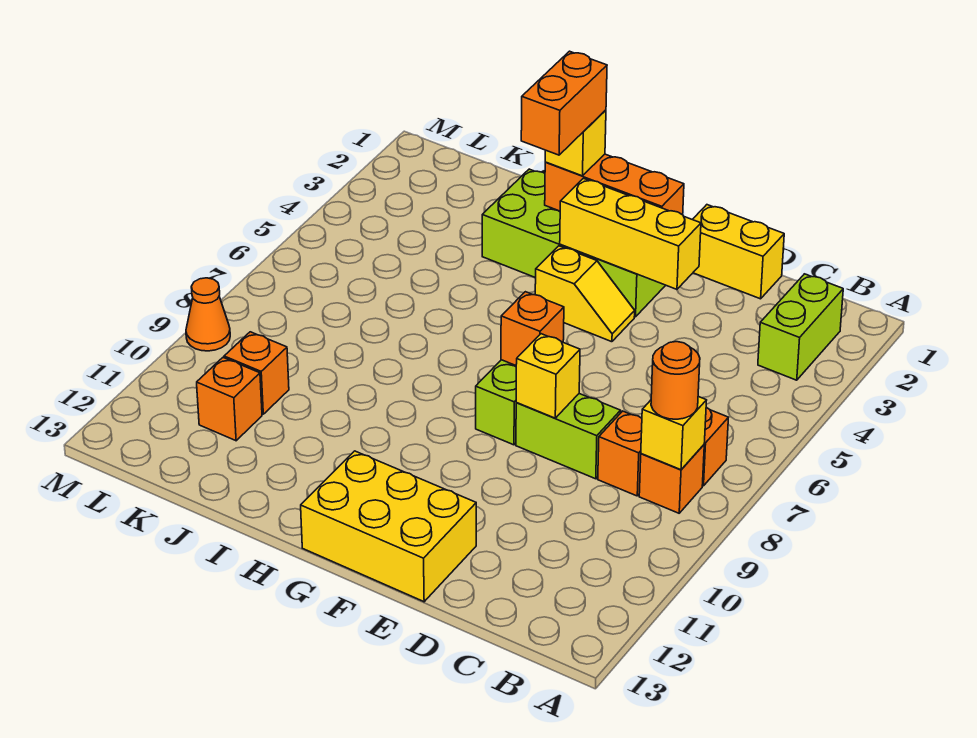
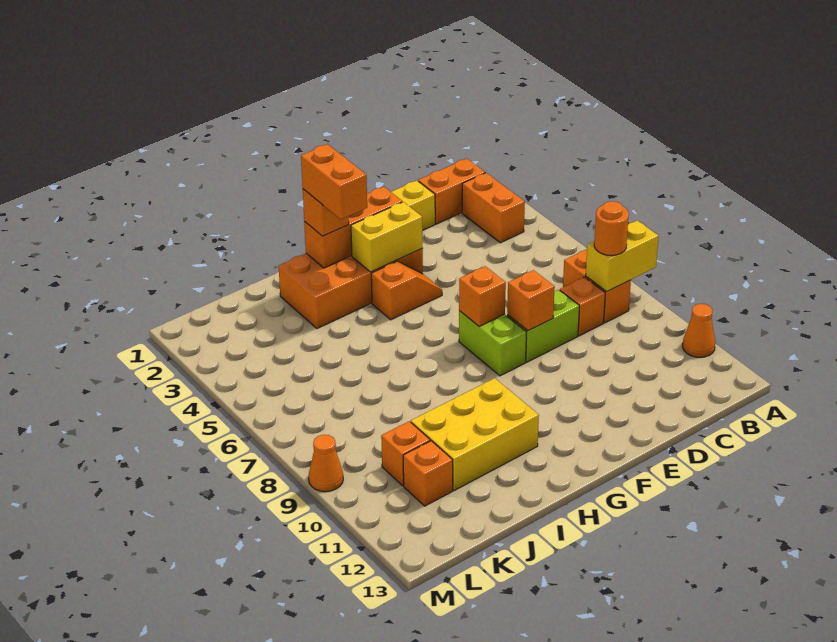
none -> orange cone A11 level 1
none -> orange brick B1:C1 level 1
lime brick B2:B3 level 1 -> orange brick B2:B3 level 1
yellow brick B8 level 2 -> yellow brick A8:B8 level 2
yellow brick E3:G3 level 2 -> yellow brick F3:G3 level 2
yellow brick E8 level 2 -> orange brick E8 level 2
yellow brick E12:G13 level 1 -> yellow brick H10:J11 level 1
lime brick F2:I3 level 1 -> orange brick F2:I3 level 1
yellow slope F4:G4 level 1 top G -> orange slope F4:G4 level 1 top G
yellow brick H2 level 3 -> orange brick H2 level 3

